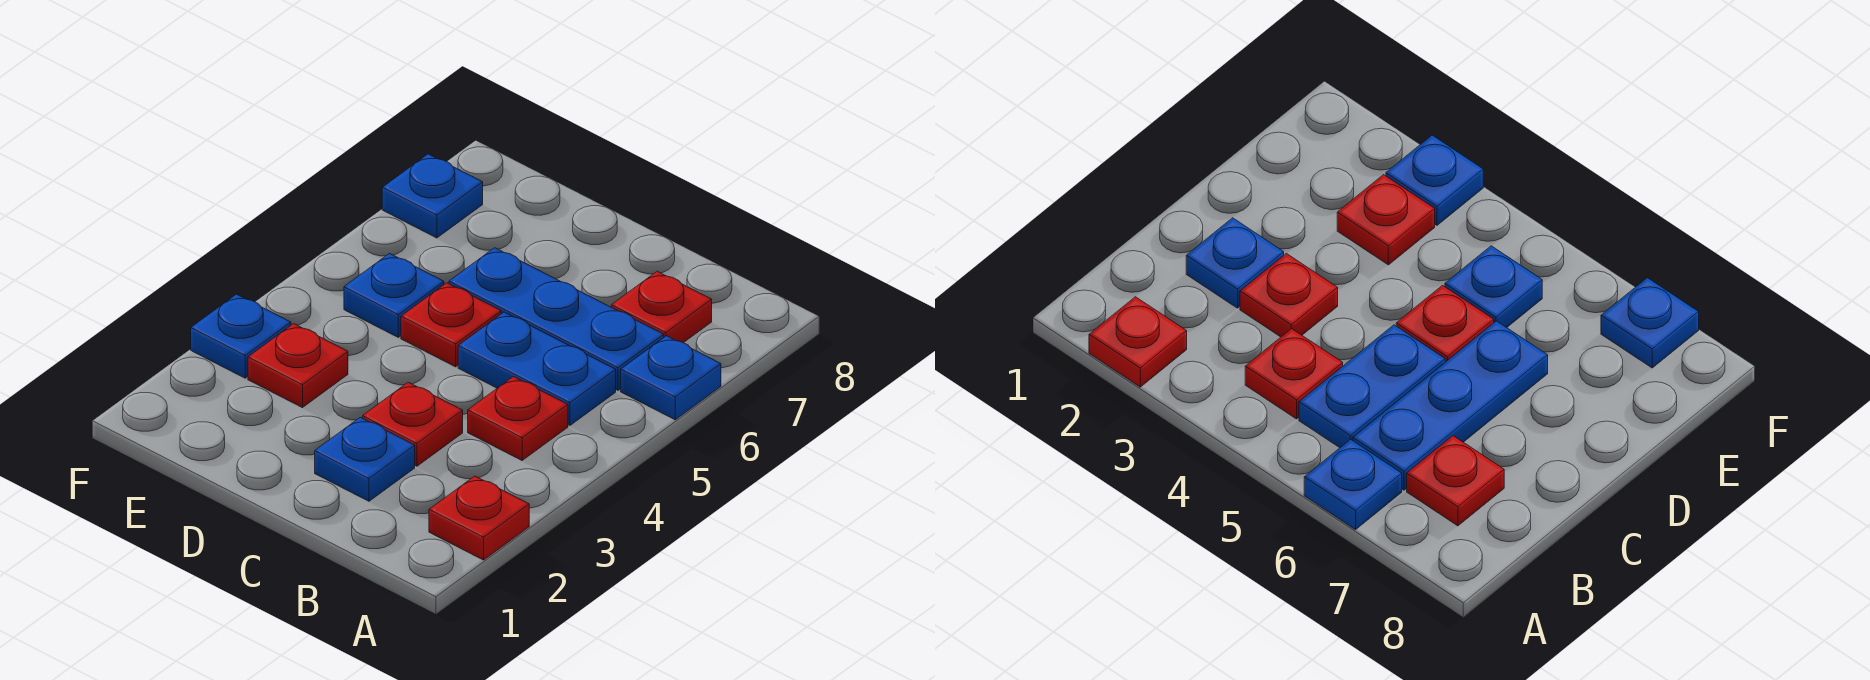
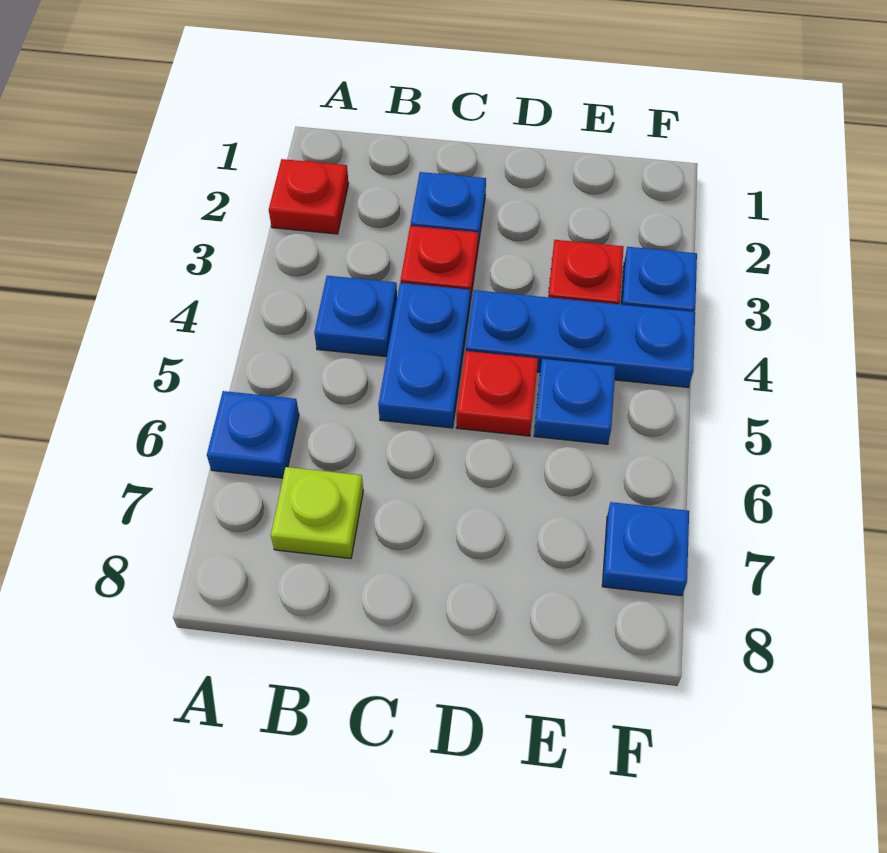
red plate B4 level 1 -> blue plate B4 level 1
blue plate B5:C5 level 1 -> blue plate C4:C5 level 1
blue plate B6:D6 level 1 -> blue plate D4:F4 level 1
red plate B7 level 1 -> lime plate B7 level 1

